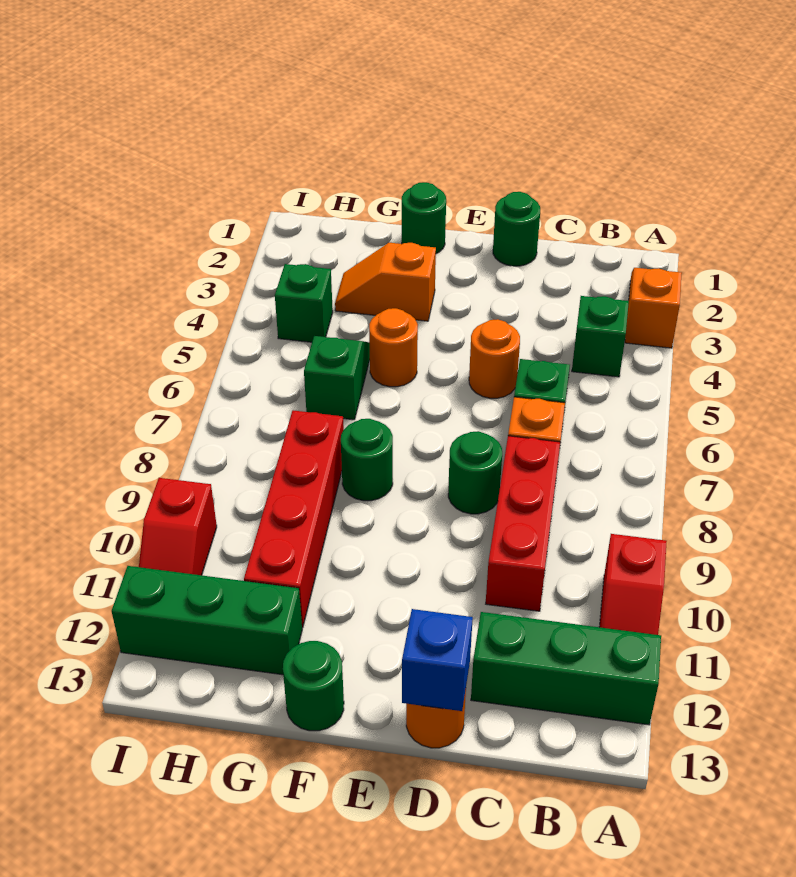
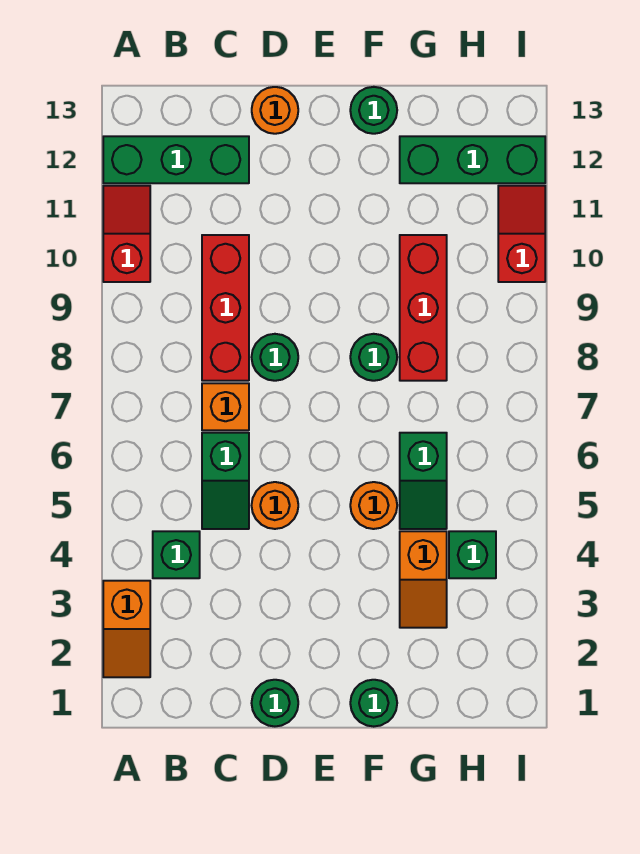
blue brick D13 level 2 -> none
orange slope F3:G3 level 1 top F -> orange slope G3:G4 level 1 top 4
red brick G8:G11 level 1 -> red brick G8:G10 level 1

